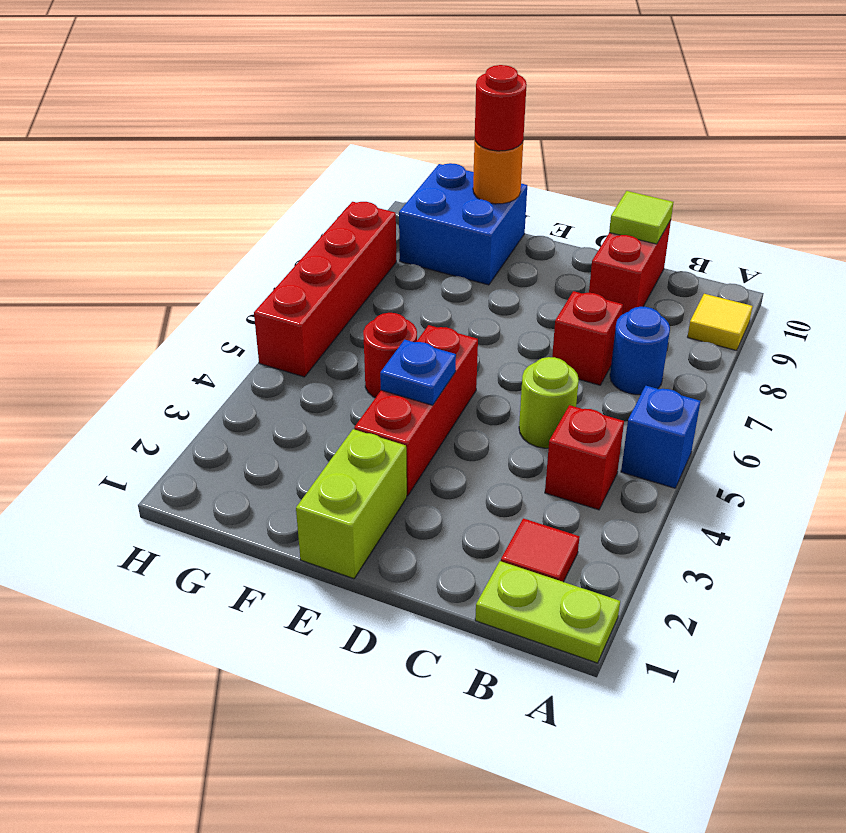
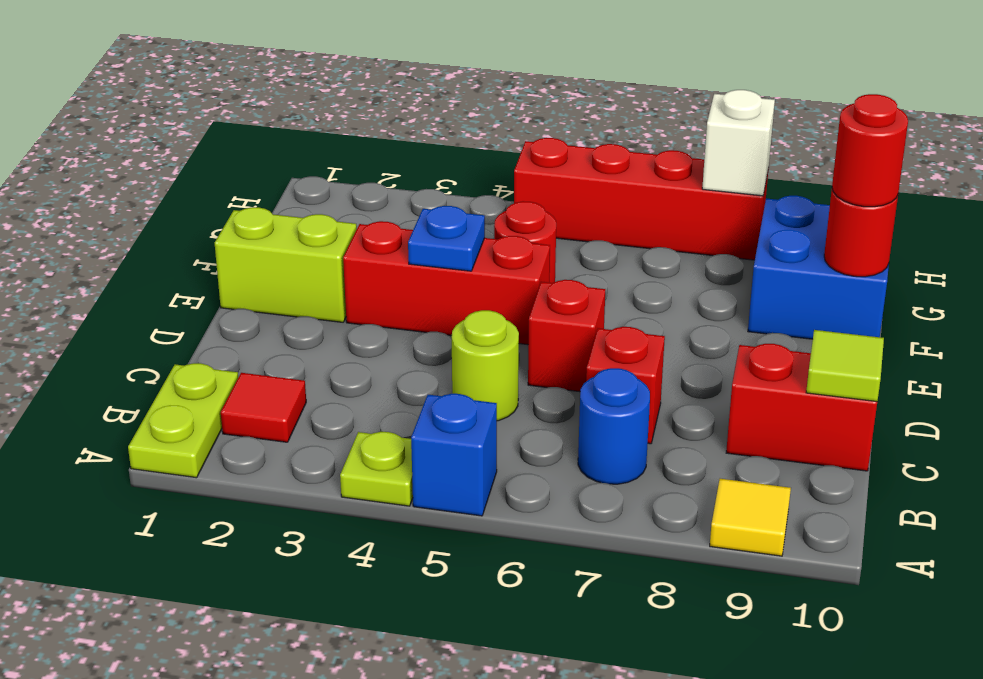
none -> lime plate A4 level 1
red brick B4 level 1 -> red brick D6 level 1
orange round brick F10 level 2 -> red round brick F10 level 2
none -> white brick H8 level 2

